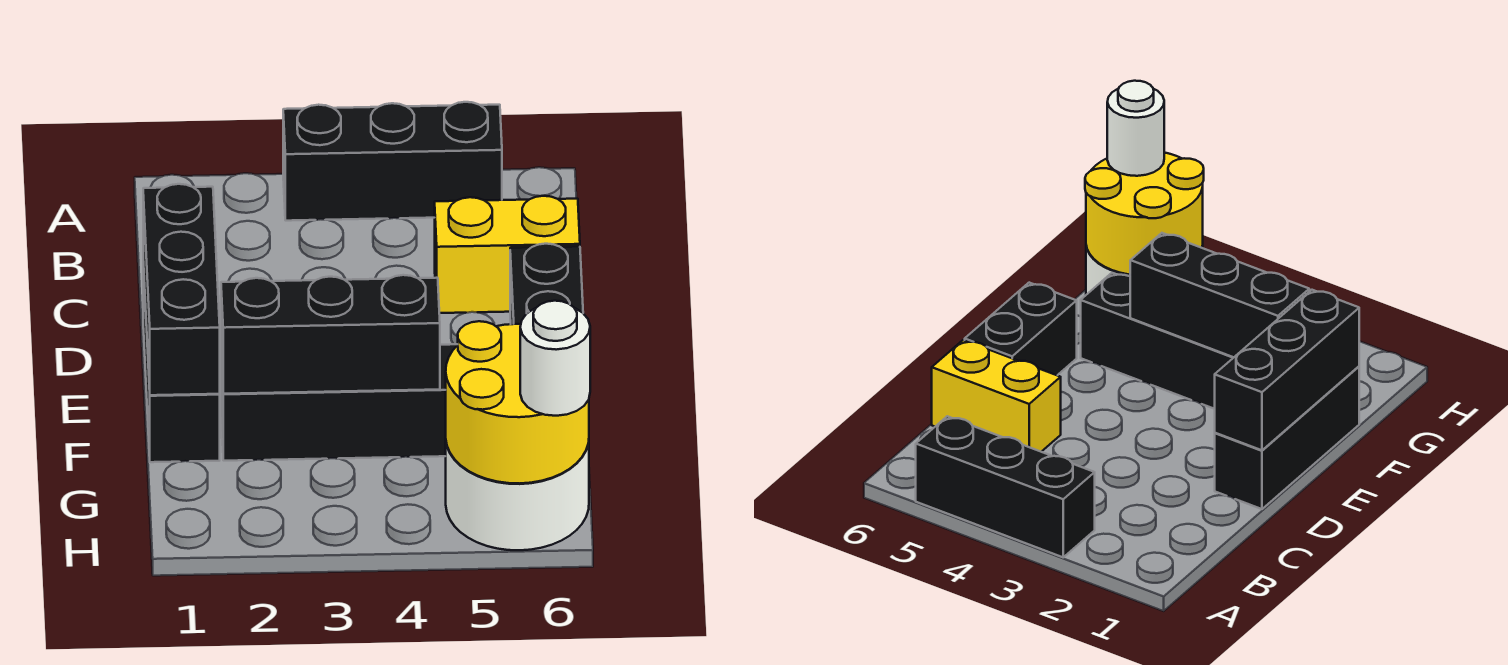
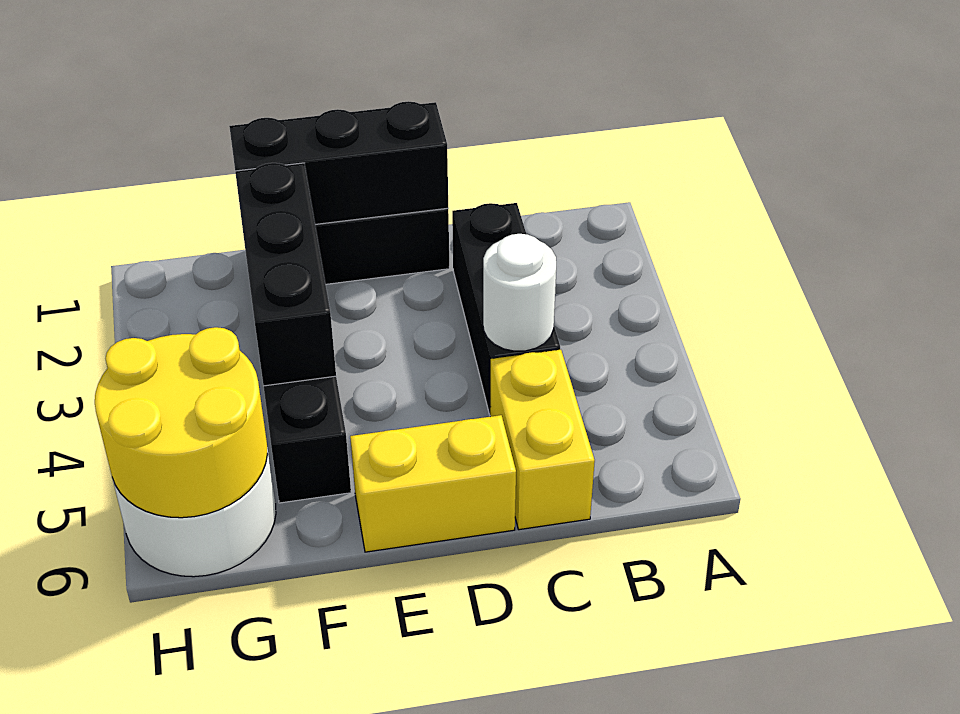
black brick A3:A5 level 1 -> black brick C2:C4 level 1
black brick D6:E6 level 1 -> yellow brick D6:E6 level 1
white round brick H6 level 3 -> white round brick C4 level 2

